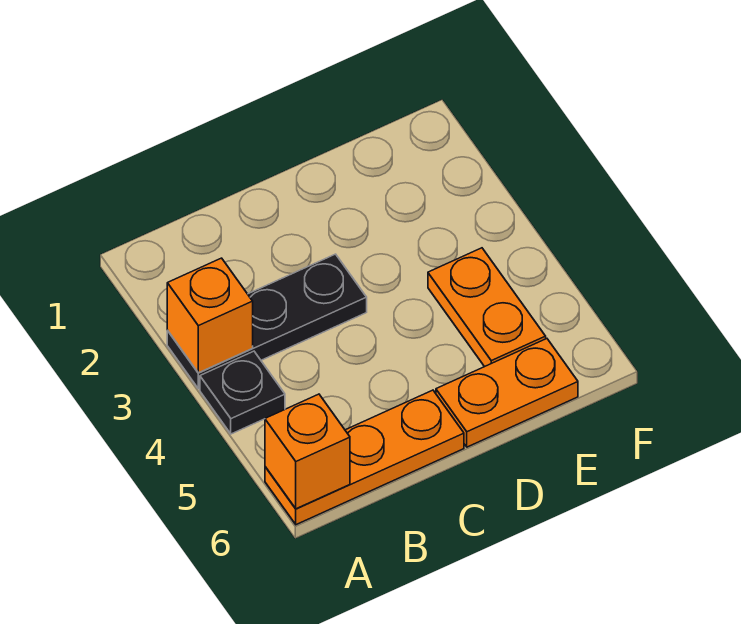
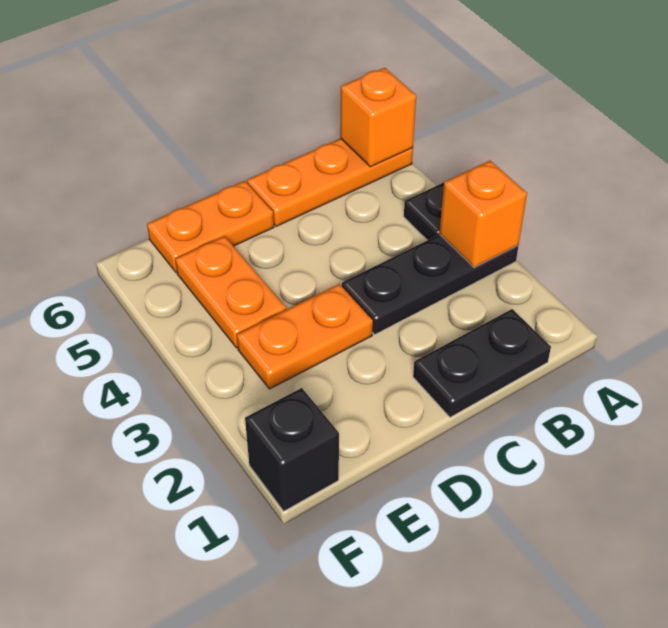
none -> black plate B1:C1 level 1
none -> orange plate D3:E3 level 1
none -> black brick F1 level 1

